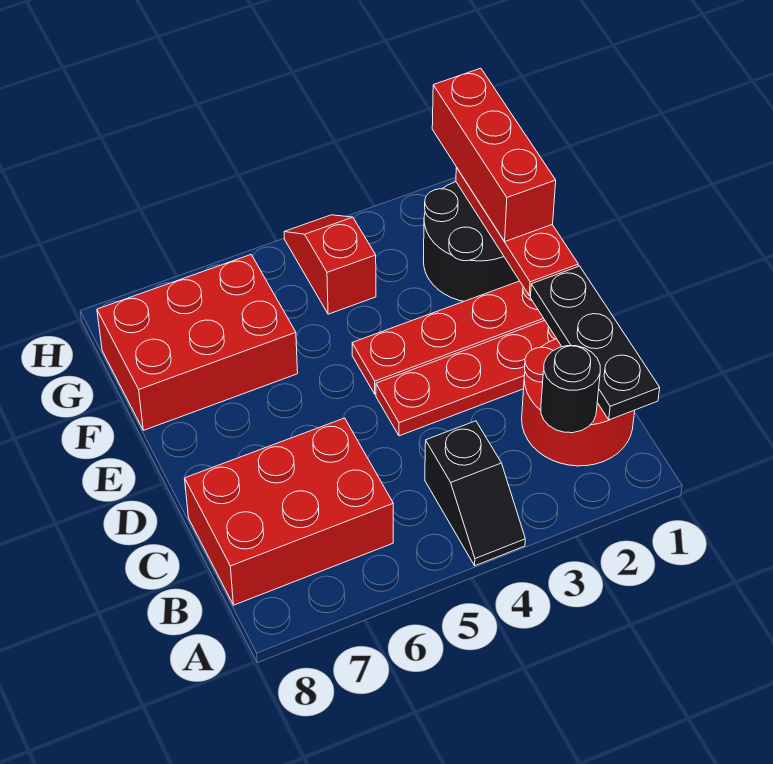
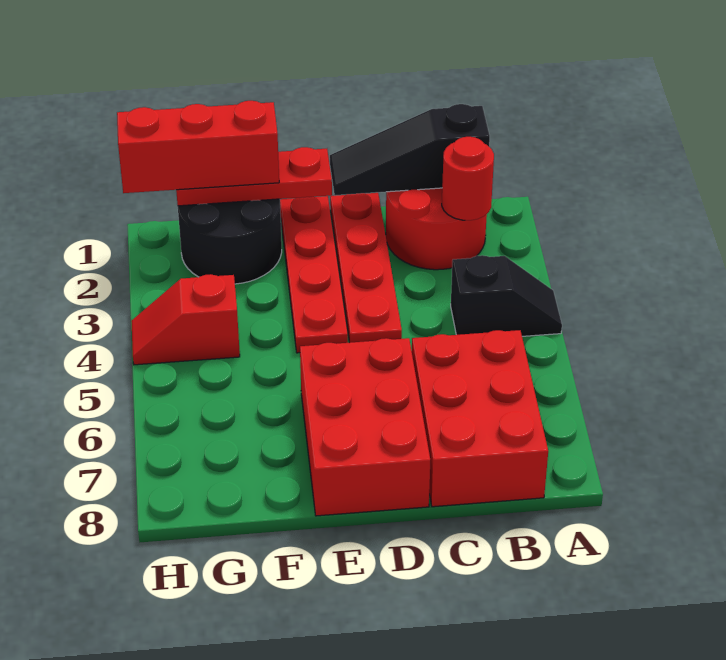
black plate B1:D1 level 2 -> black slope B1:D1 level 2 top B
black round brick B2 level 2 -> red round brick B2 level 2
red brick F6:G8 level 1 -> red brick D6:E8 level 1

